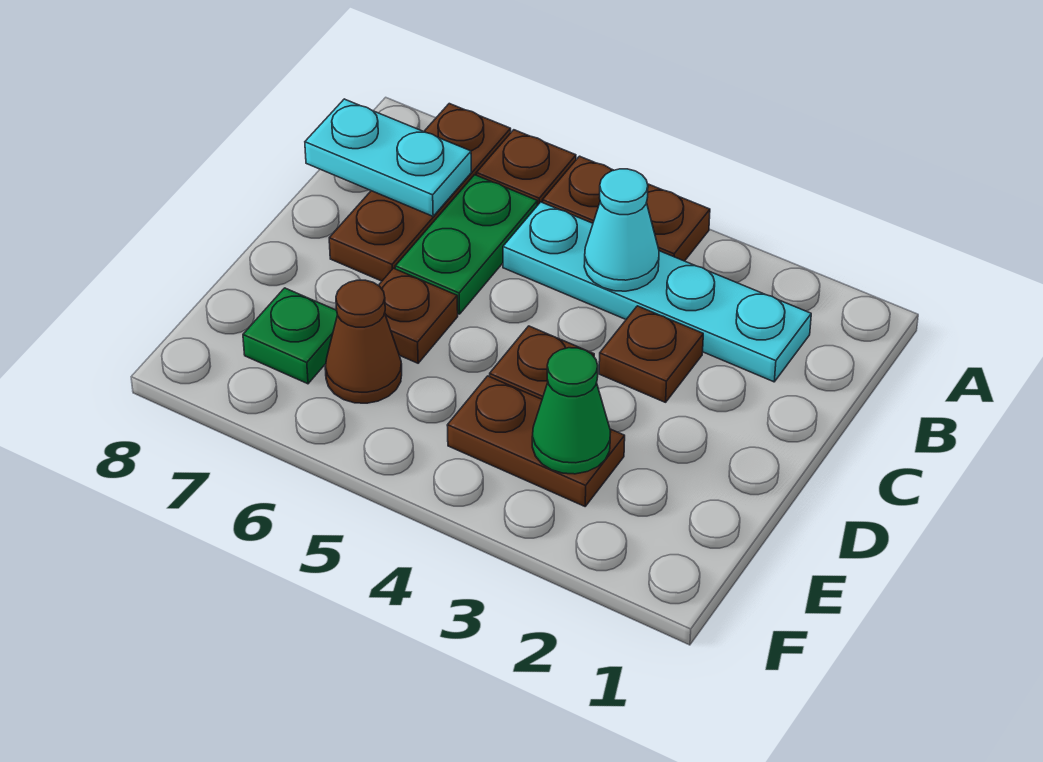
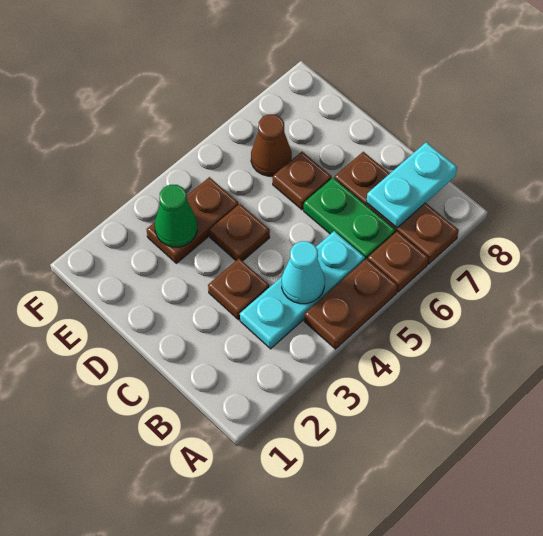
cyan plate B2:B5 level 1 -> cyan plate B3:B5 level 1
green plate E7 level 1 -> none

